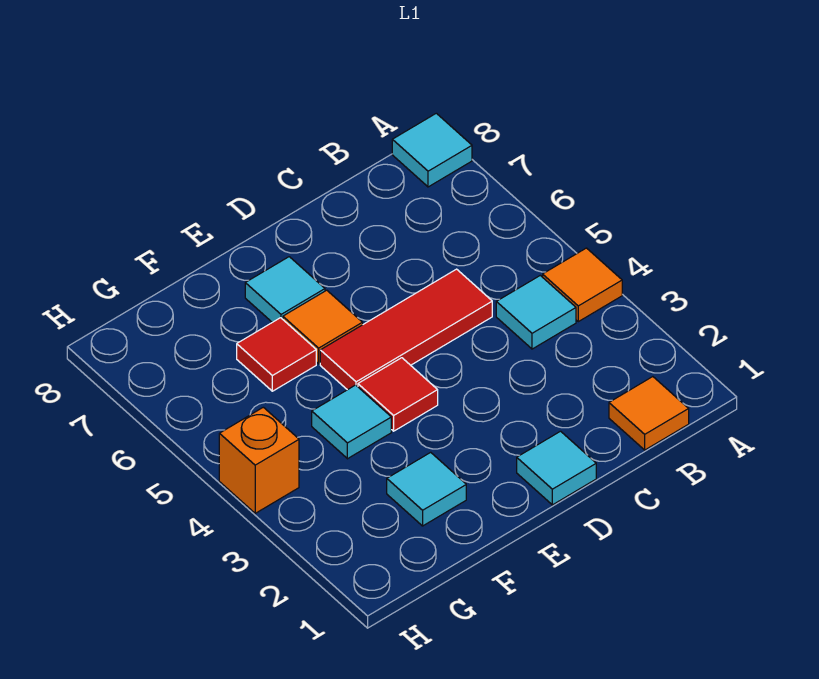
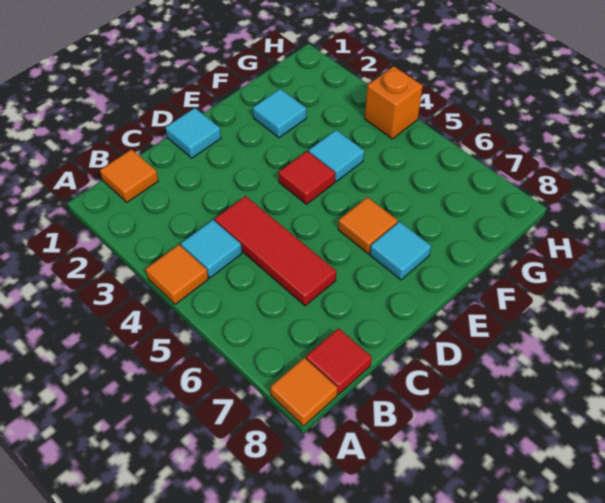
cyan tile A8 level 1 -> orange tile A8 level 1
red tile C5:E5 level 1 -> red tile C4:C6 level 1
red tile F6 level 1 -> red tile B8 level 1

